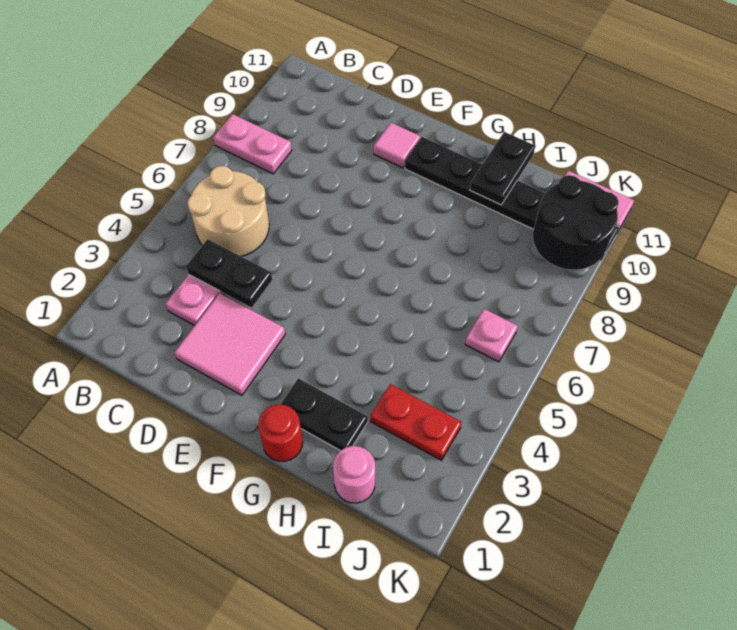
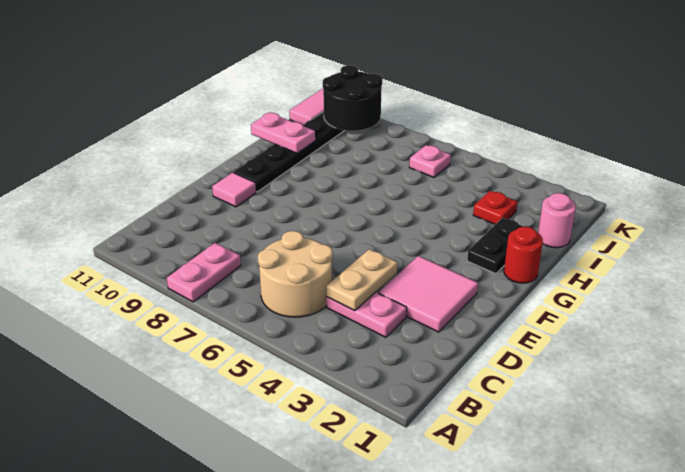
black plate C4:D4 level 2 -> tan plate C4:D4 level 2
black plate H10:H11 level 2 -> pink plate H10:H11 level 2
red plate I3:J3 level 1 -> red plate I3 level 1

